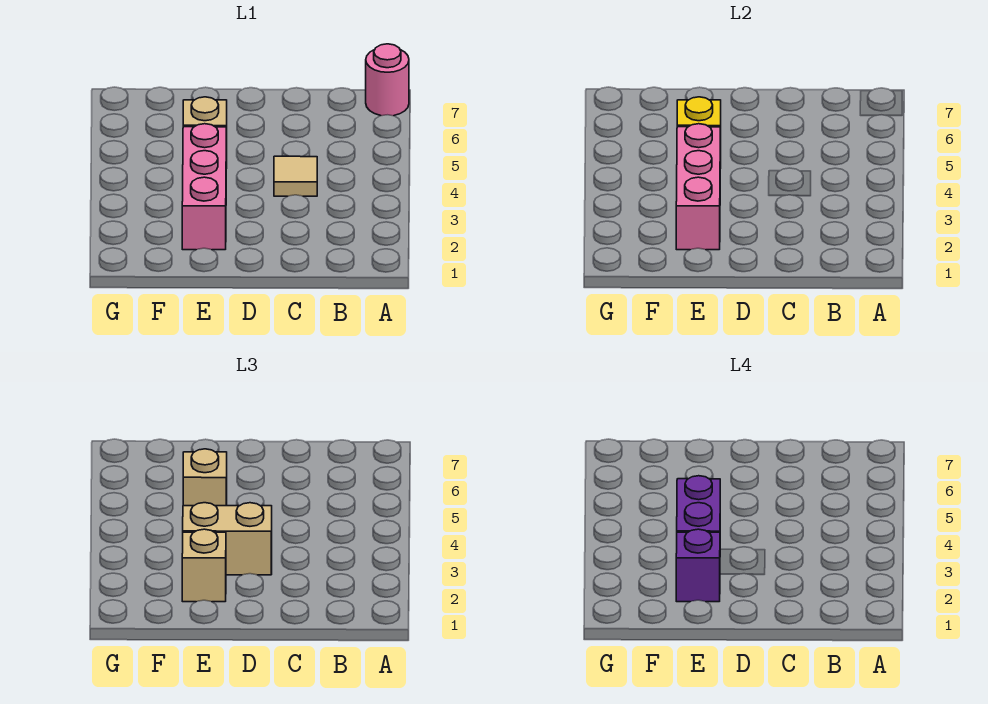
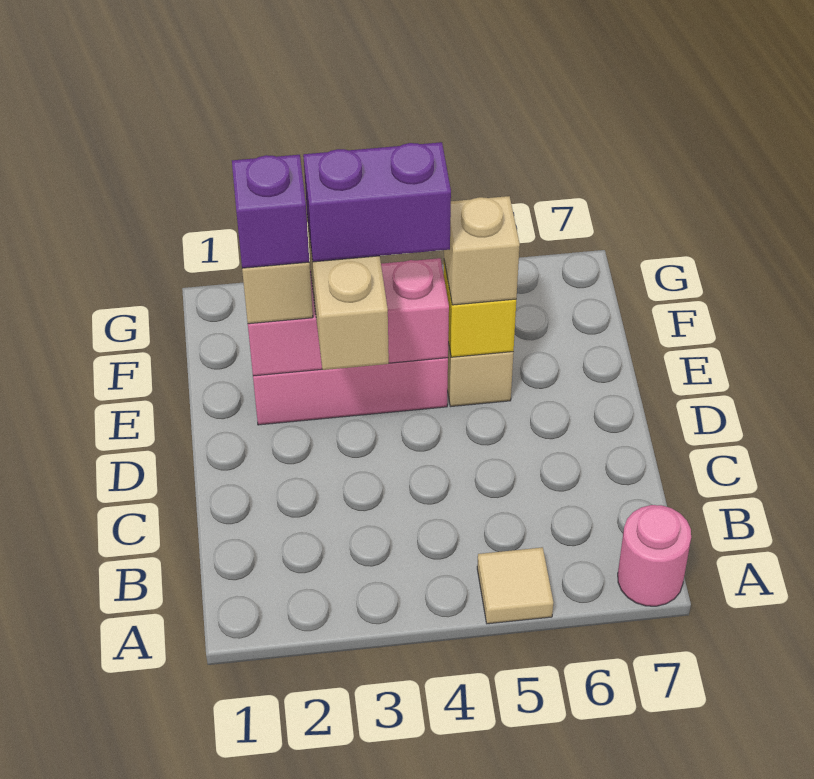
tan tile C4 level 1 -> tan tile A5 level 1

